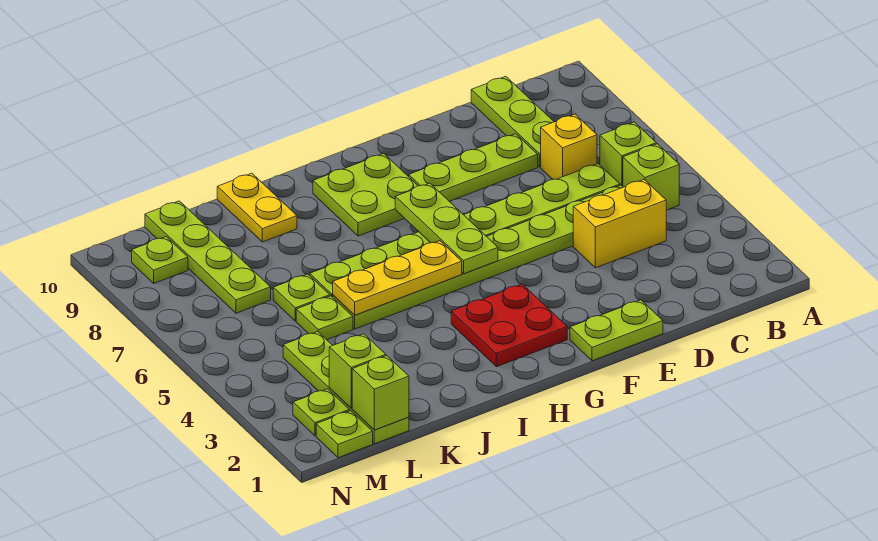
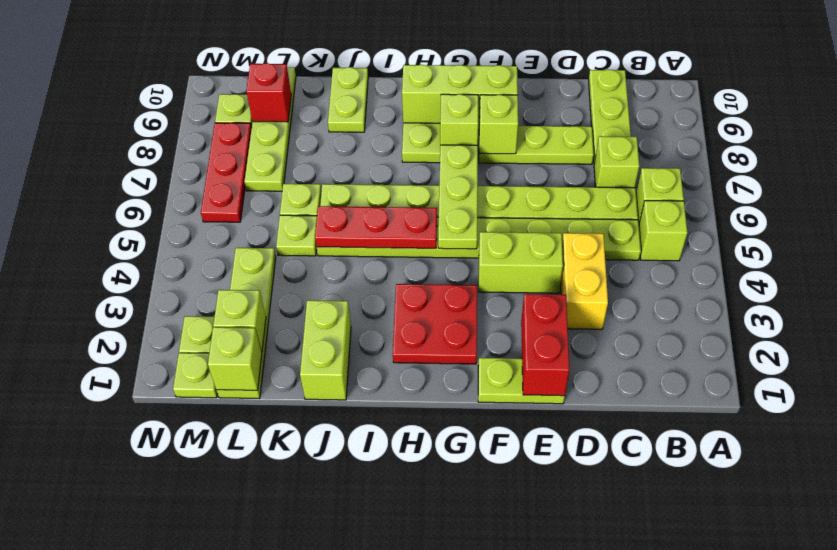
yellow brick C4:D4 level 1 -> yellow brick D3:D4 level 1
yellow brick C7 level 1 -> lime brick C7 level 1
none -> red brick E1:E2 level 2
none -> lime brick E4:F4 level 1
none -> lime brick F8 level 2
none -> lime brick F9:H9 level 2
none -> lime brick G8 level 2
yellow plate H5:J5 level 2 -> red plate H5:J5 level 2
none -> lime brick J1:J2 level 1
yellow plate J9:J10 level 1 -> lime plate J9:J10 level 1
none -> red brick L9 level 2
none -> red plate M6:M8 level 1

